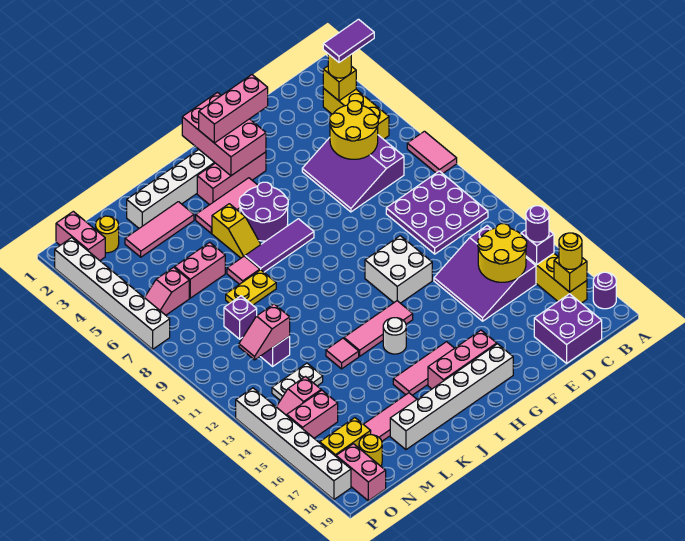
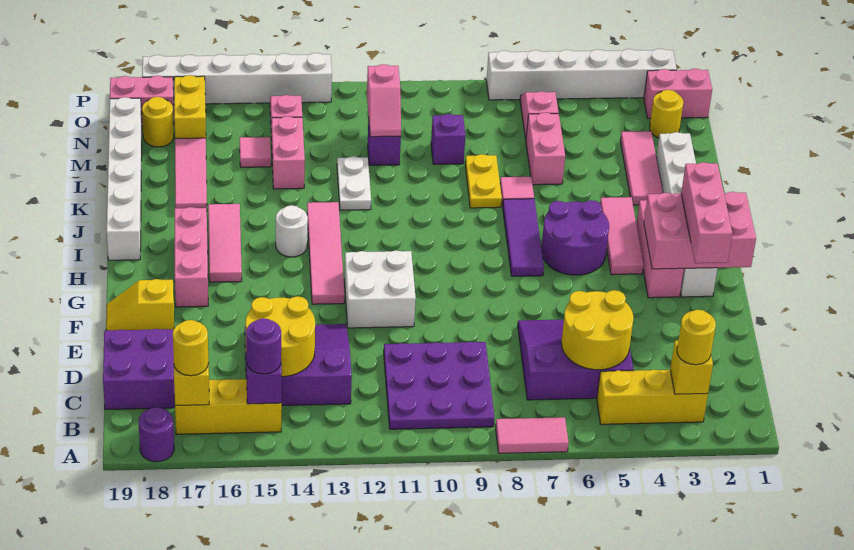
purple tile A3:B3 level 4 -> none
white brick G18:L18 level 1 -> white brick I19:N19 level 1
pink tile H13:J13 level 1 -> pink tile G13:J13 level 1
yellow slope J5:J6 level 1 top 5 -> yellow slope F18:F19 level 1 top 18
pink tile K13 level 1 -> pink tile M15 level 1
pink slope M11:N11 level 2 top M -> pink slope M11:N11 level 2 top N
white plate M13:N13 level 1 -> white plate K12:L12 level 1
pink brick N15:O15 level 1 -> pink brick L14:M14 level 1

